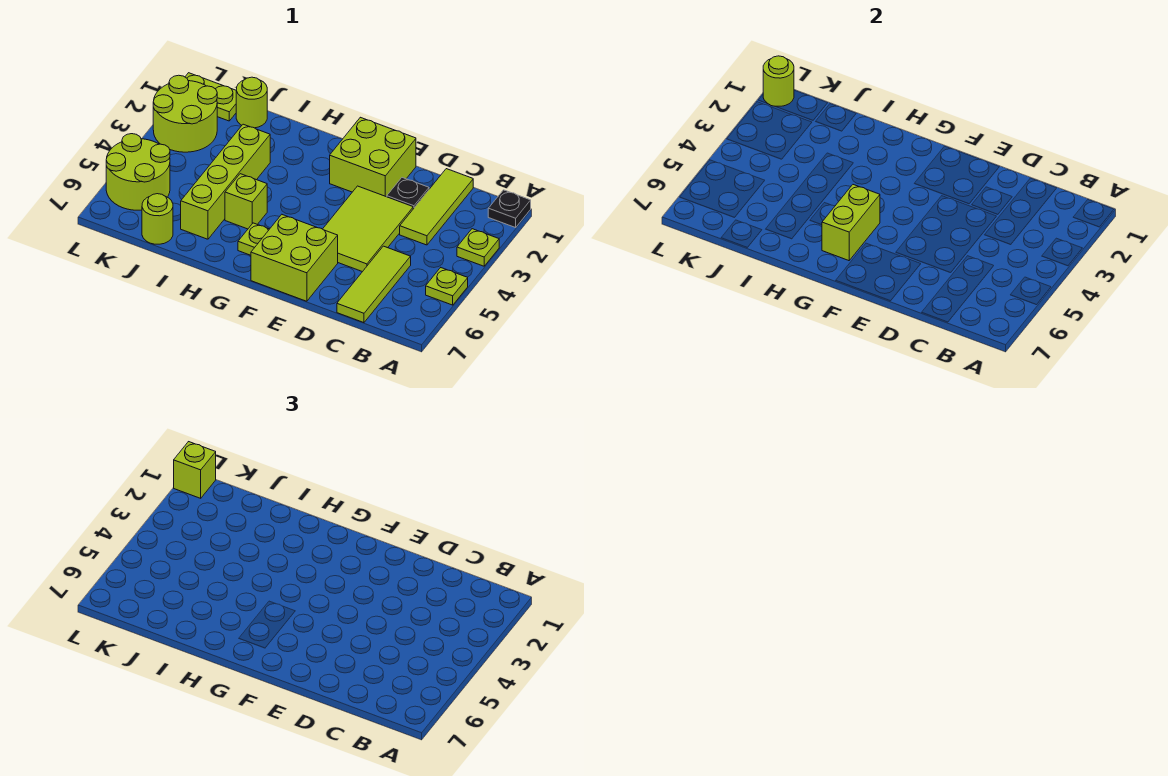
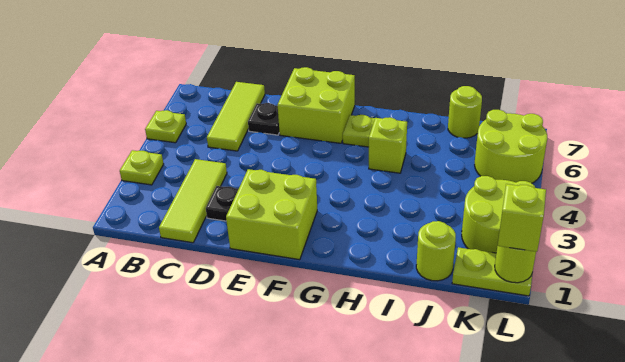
black plate A1 level 1 -> black plate D6 level 1
lime tile D3:E5 level 1 -> none
lime brick G5:G6 level 2 -> none
lime brick I3:I6 level 1 -> none

